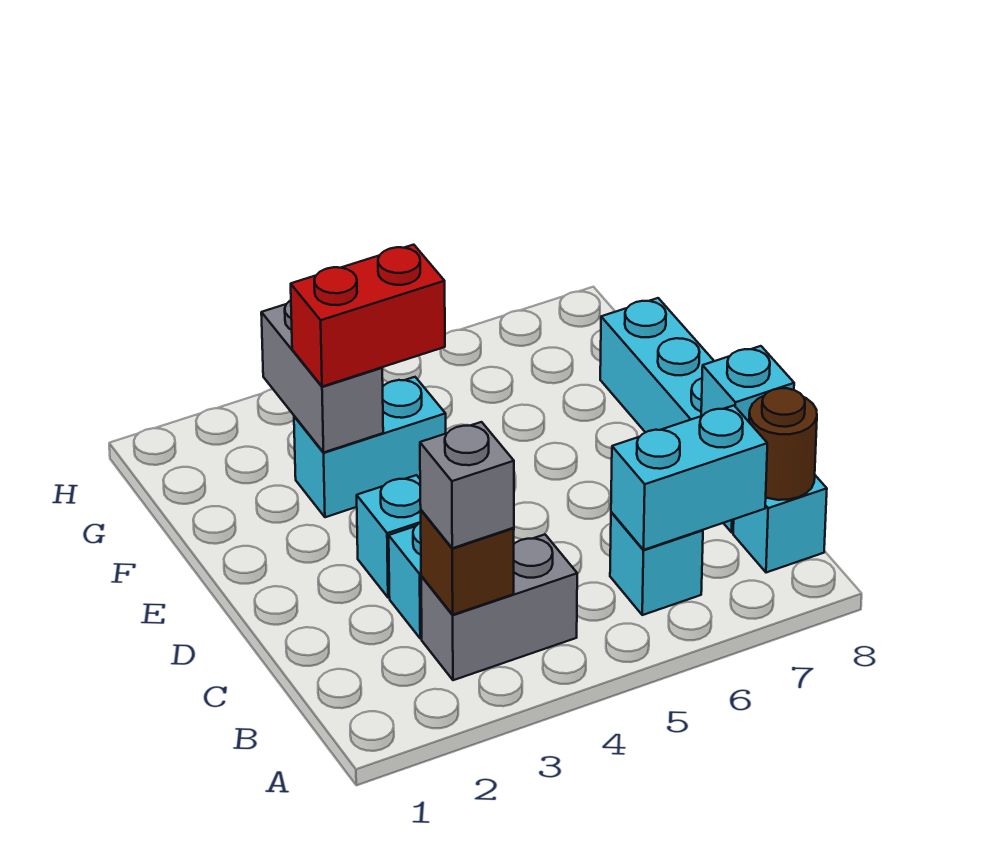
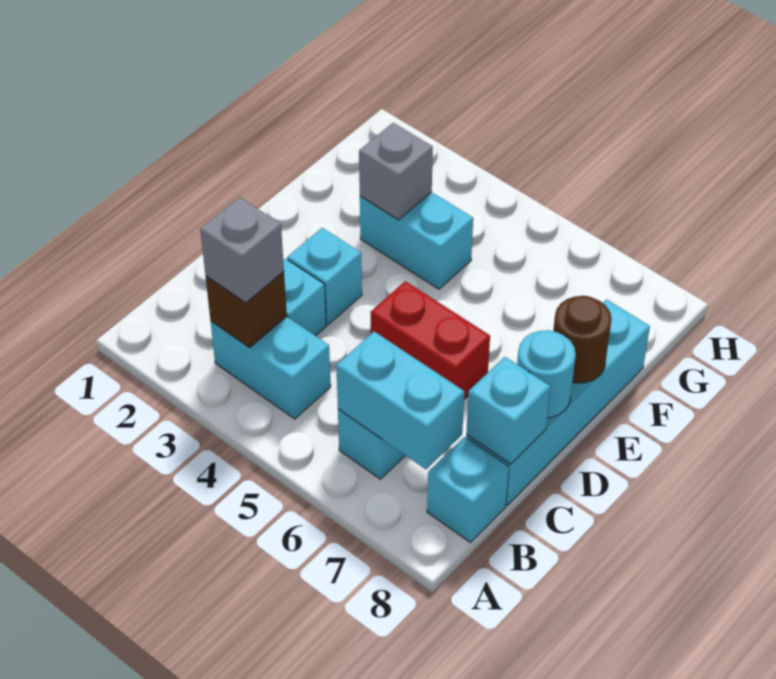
grey brick B3:B4 level 1 -> cyan brick B3:B4 level 1
brown round brick B8 level 2 -> brown round brick E8 level 2
none -> cyan round brick D8 level 2
grey brick F3:G3 level 2 -> grey brick F3 level 2
red brick F3:F4 level 3 -> red brick D5:D6 level 1

